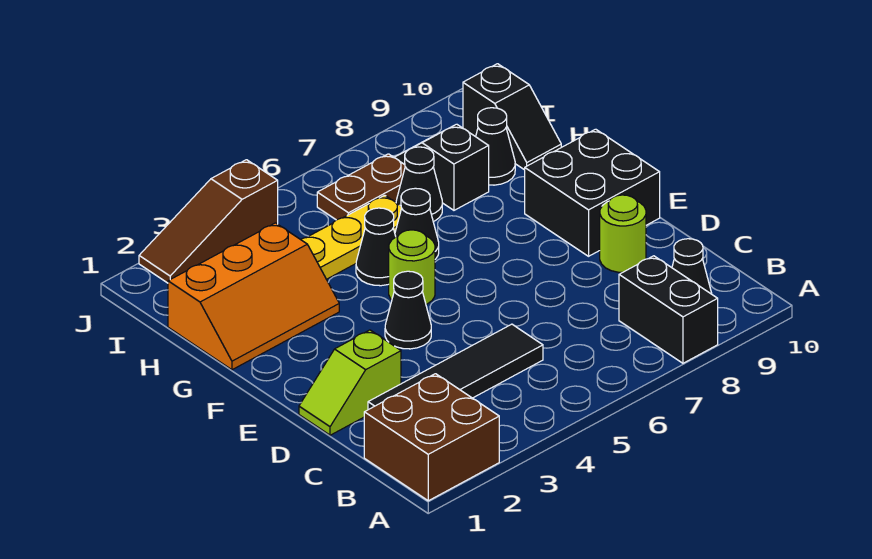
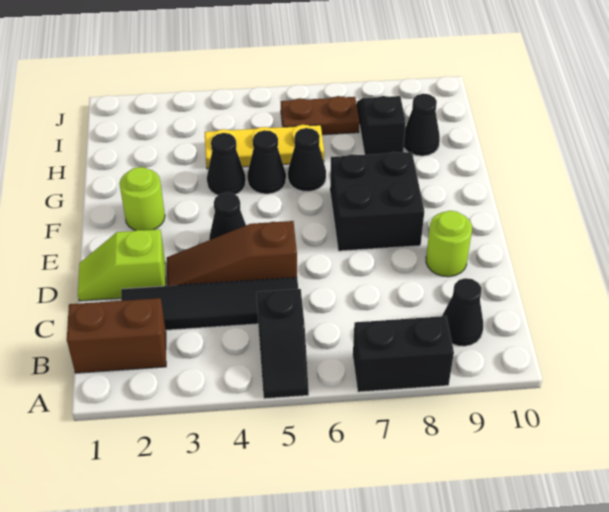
brown brick A1:B2 level 1 -> brown brick B1:B2 level 1
black brick A8:B8 level 1 -> black brick A7:A8 level 1
black brick E9:F10 level 1 -> black brick E7:F8 level 1
lime round brick F5 level 1 -> lime round brick F2 level 1
orange slope G1:H3 level 1 top H -> none
black cone H7 level 1 -> black cone G4 level 1
black slope H10:I10 level 1 top I -> black slope A5:B5 level 1 top B
brown slope J2:J4 level 1 top 4 -> brown slope D3:D5 level 1 top 5

